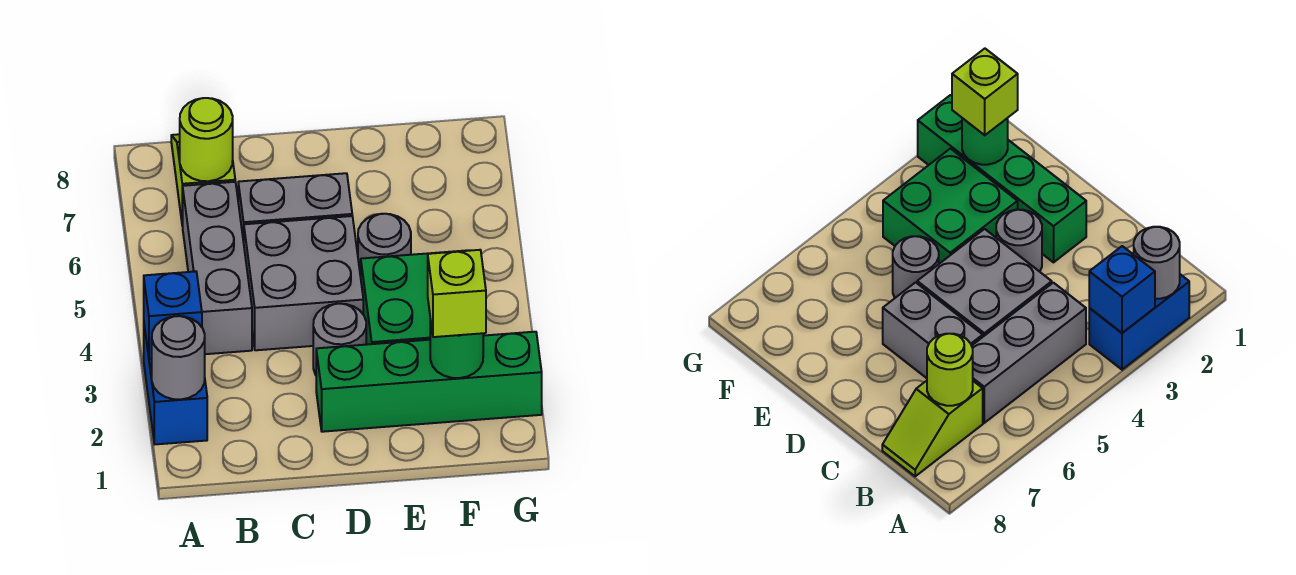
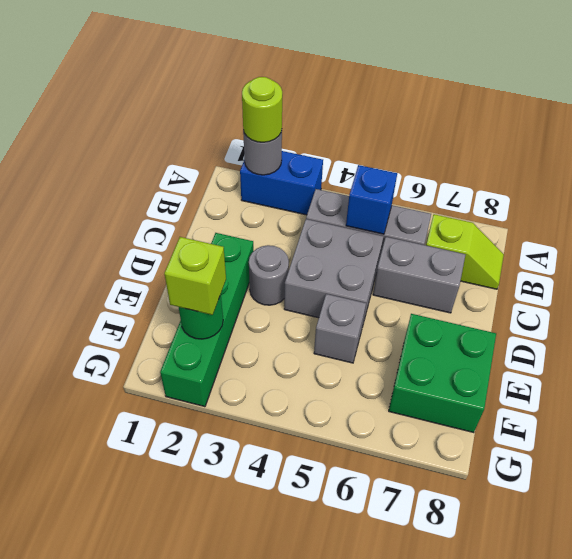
blue brick A3 level 2 -> blue brick B5 level 2
lime round brick B7 level 2 -> lime round brick A2 level 3
grey brick C6:D6 level 1 -> grey brick C6:C7 level 1
green brick E3:F4 level 1 -> green brick E7:F8 level 1
grey round brick E5 level 1 -> grey brick E5 level 1

